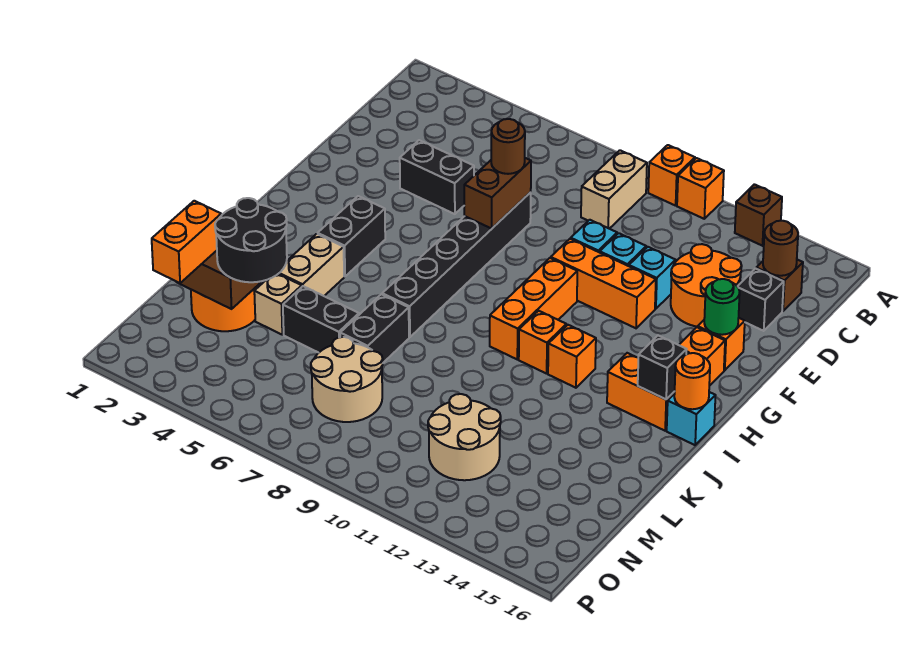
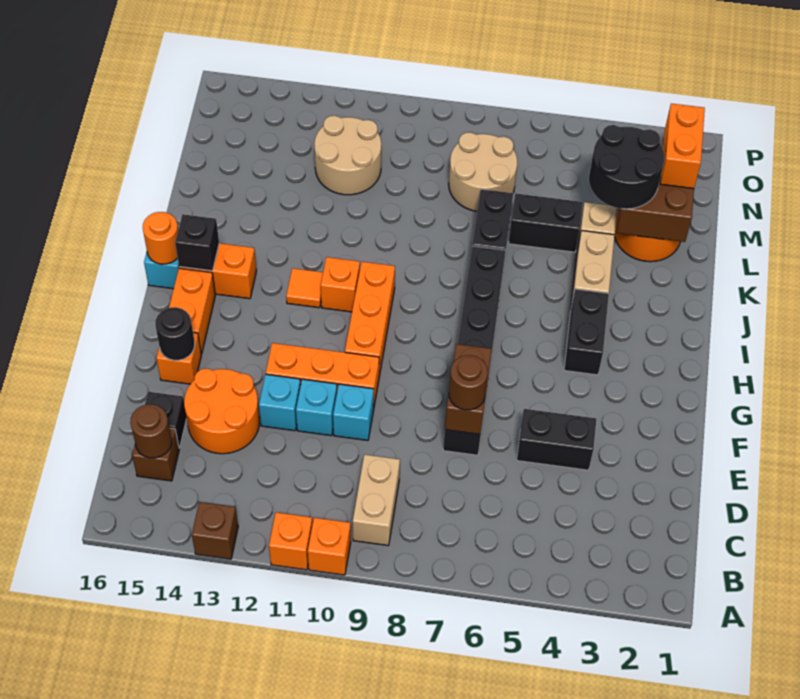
green round brick F15 level 2 -> black round brick F15 level 2
orange brick I12 level 1 -> orange tile I12 level 1

